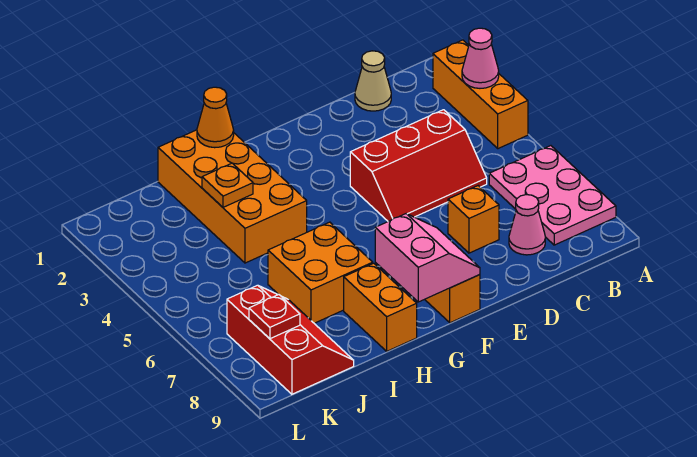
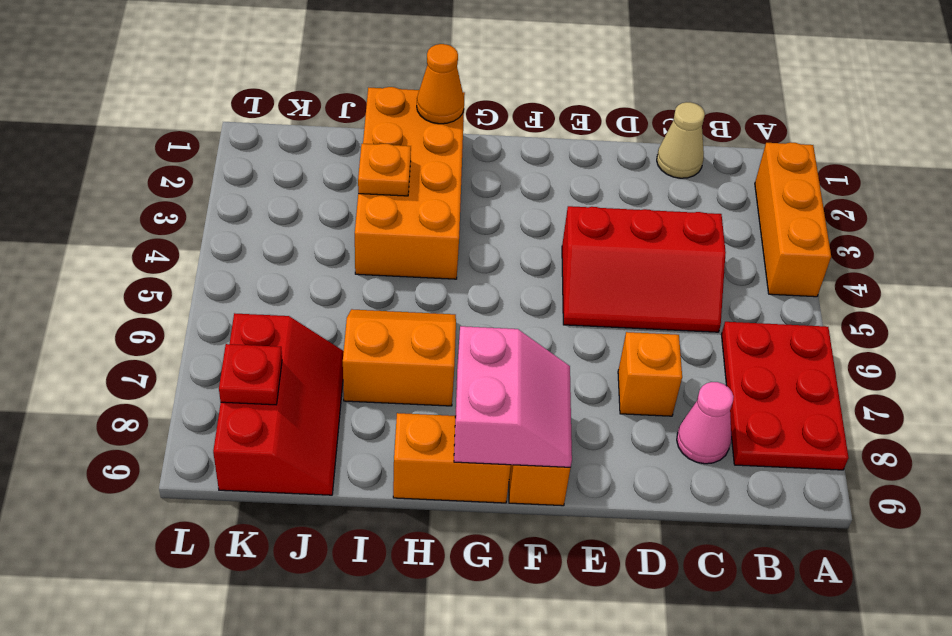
pink cone A3 level 2 -> none
pink plate A6:B8 level 1 -> red plate A6:B8 level 1
orange brick H6:I7 level 1 -> orange slope H6:I7 level 1 top 7
orange brick H8:H9 level 1 -> orange brick G9:H9 level 1

